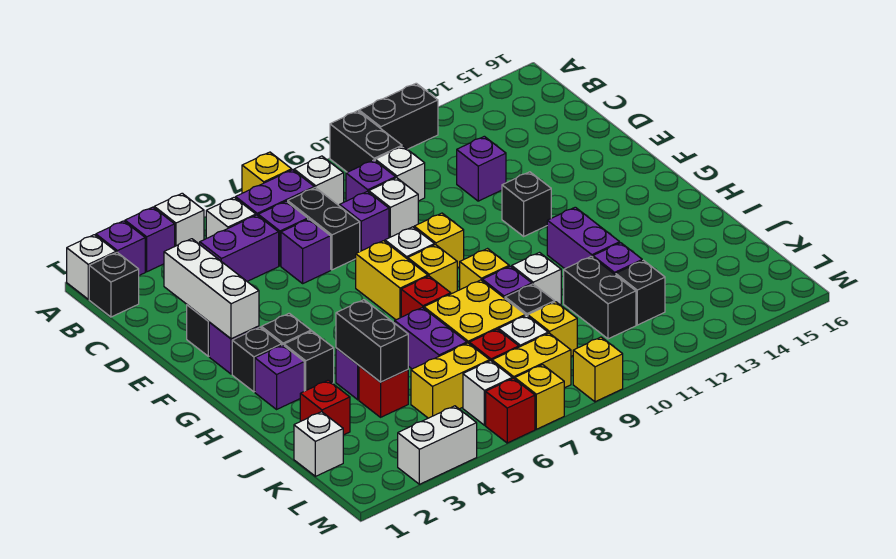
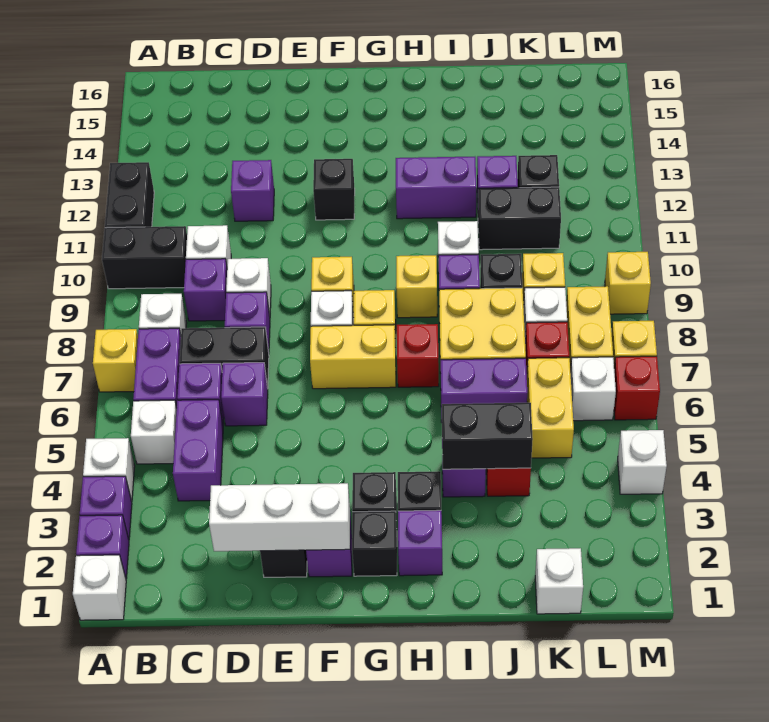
black brick B1 level 1 -> none
red brick J2 level 1 -> none
white brick M3:M4 level 1 -> white brick M4 level 1

